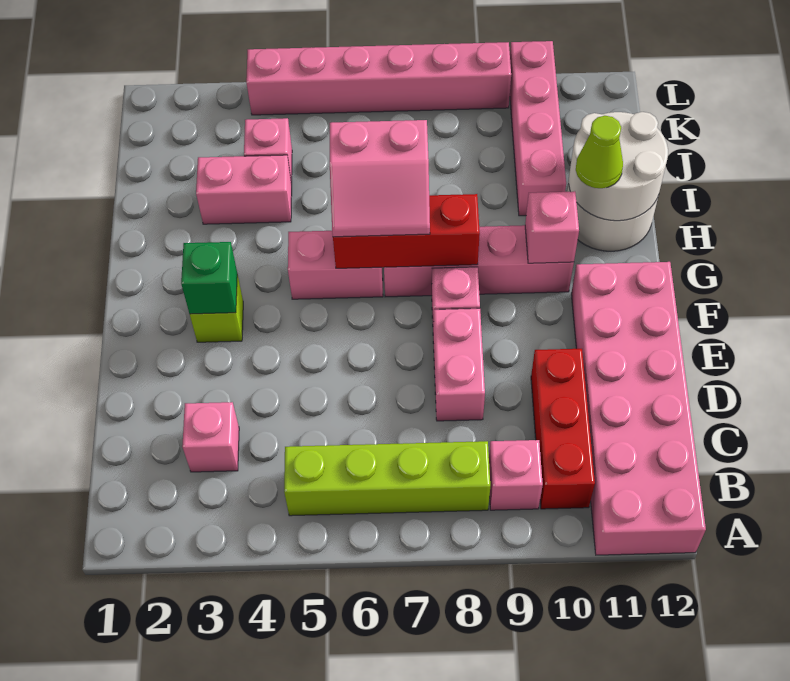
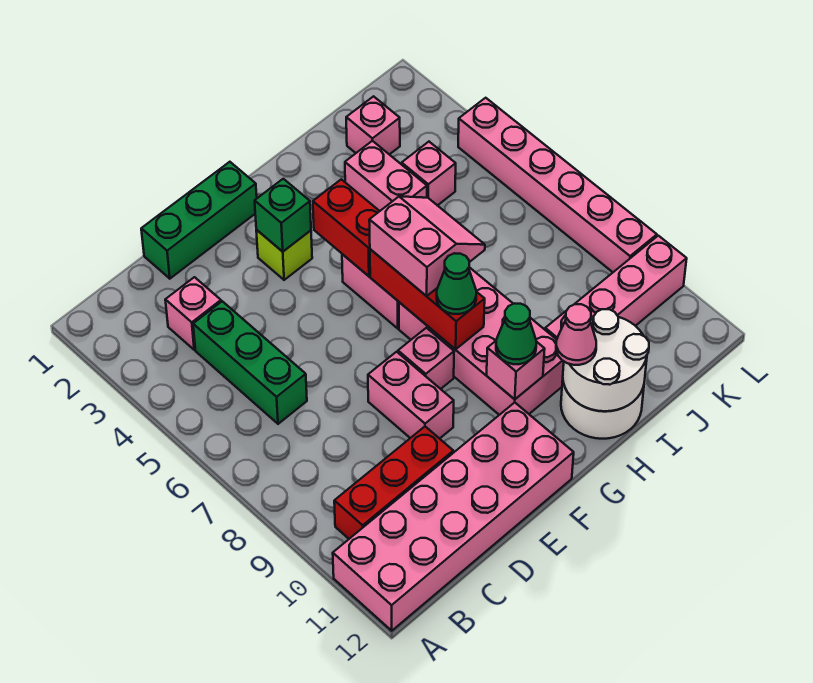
lime brick B5:B8 level 1 -> none
pink brick B9 level 1 -> pink brick J2 level 1
none -> green brick C4:C6 level 1
none -> green brick D1:F1 level 1
pink brick D8:E8 level 1 -> pink brick E8:E9 level 1
none -> red brick G4:G5 level 2
pink slope G6:H7 level 3 top H -> pink slope G6:H7 level 3 top G
pink brick G7:G10 level 1 -> pink brick G7:H10 level 1
none -> green cone G8 level 3
none -> green cone G10 level 3
lime cone H11 level 3 -> pink cone H11 level 3

